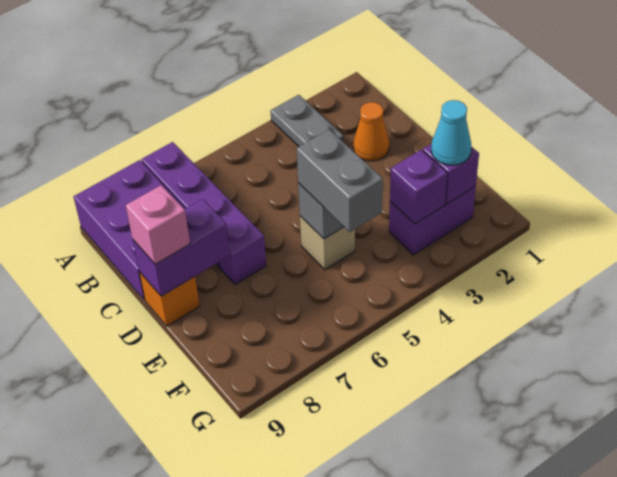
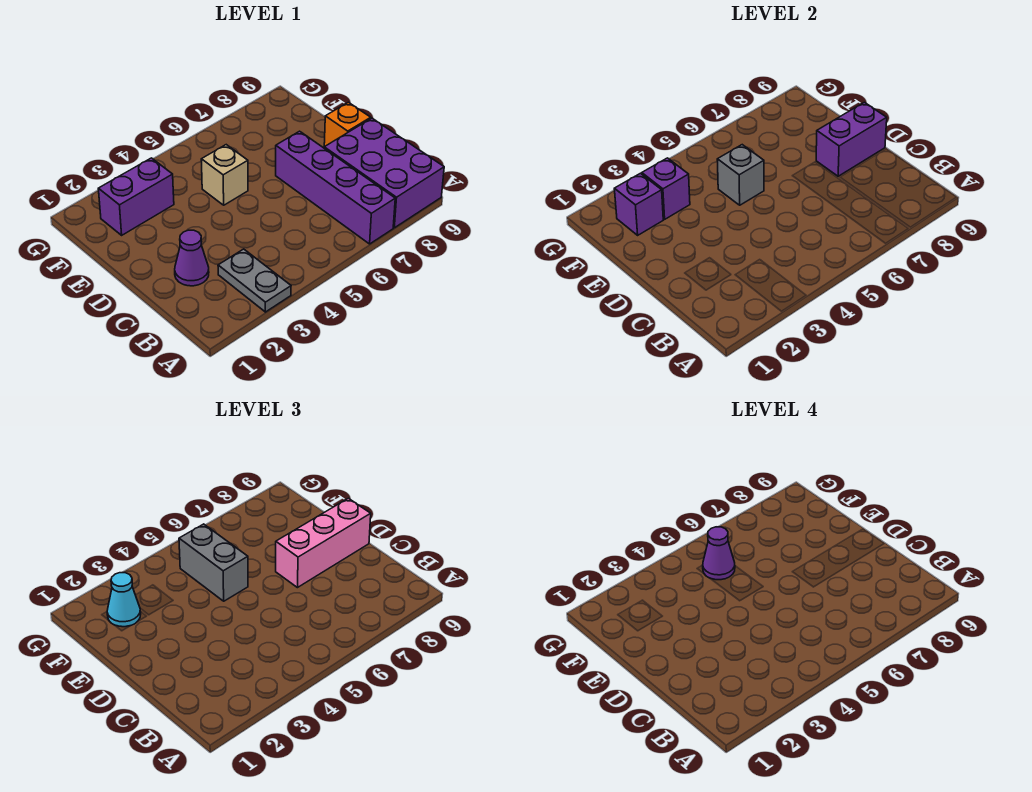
orange cone C2 level 1 -> purple cone C2 level 1
pink brick D9 level 3 -> pink brick D7:D9 level 3
none -> purple cone F5 level 4

